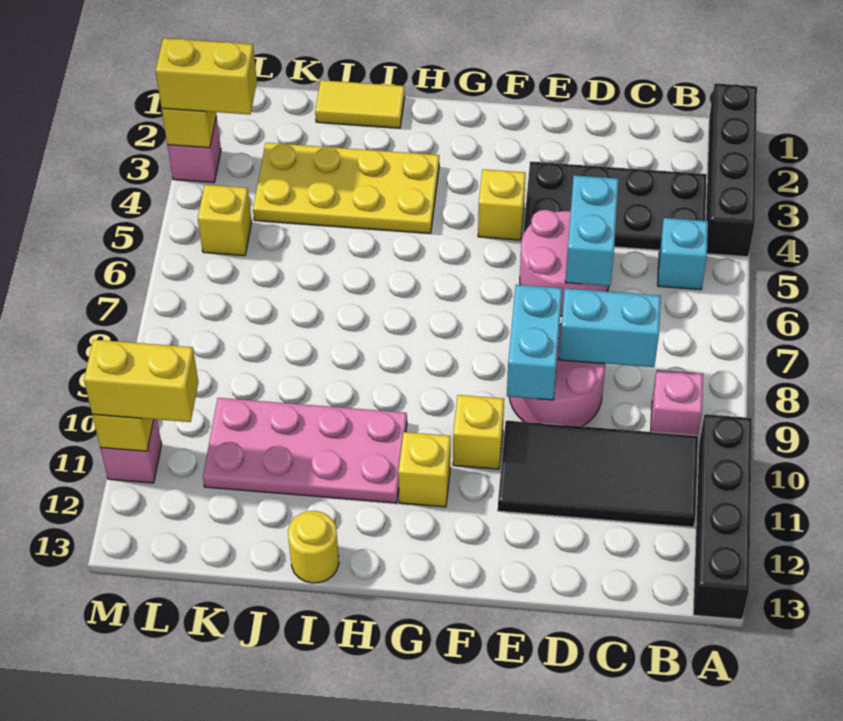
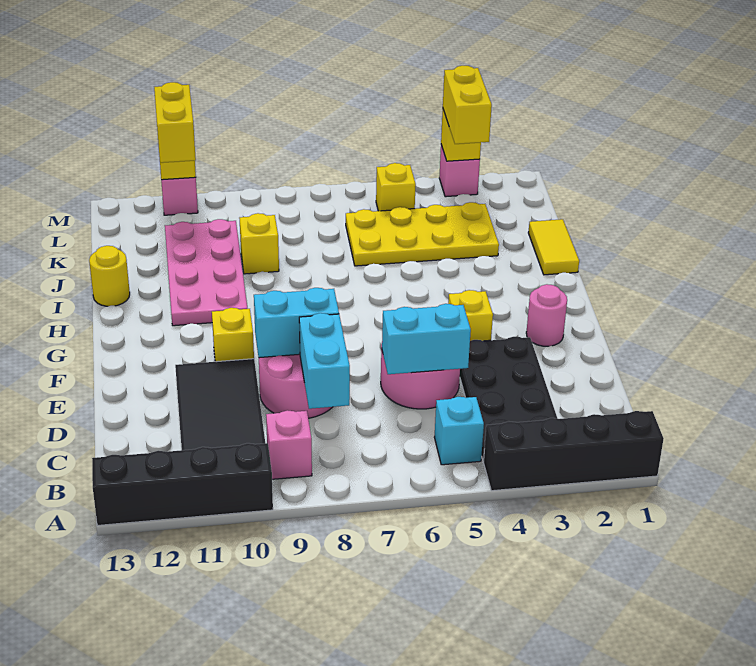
none -> pink round brick F2 level 1
yellow brick G11 level 1 -> yellow brick J9 level 1
yellow plate H3:K4 level 1 -> yellow plate J3:K6 level 1

